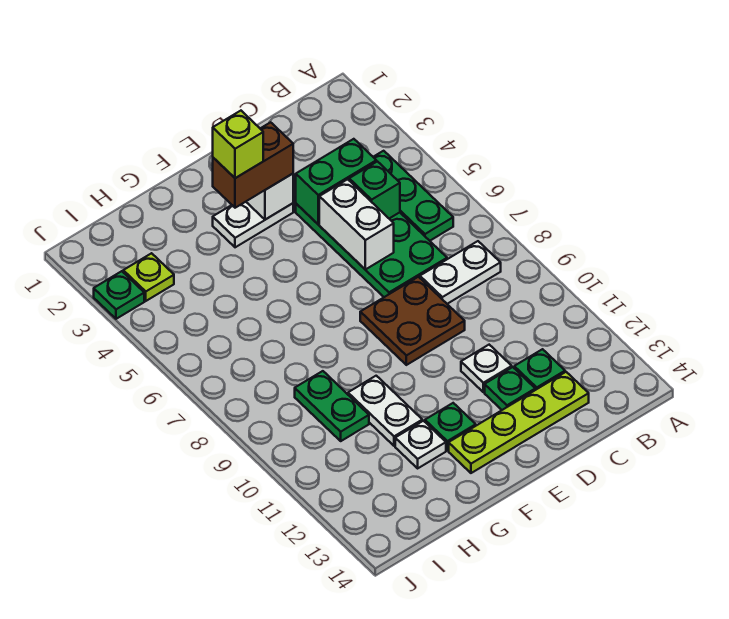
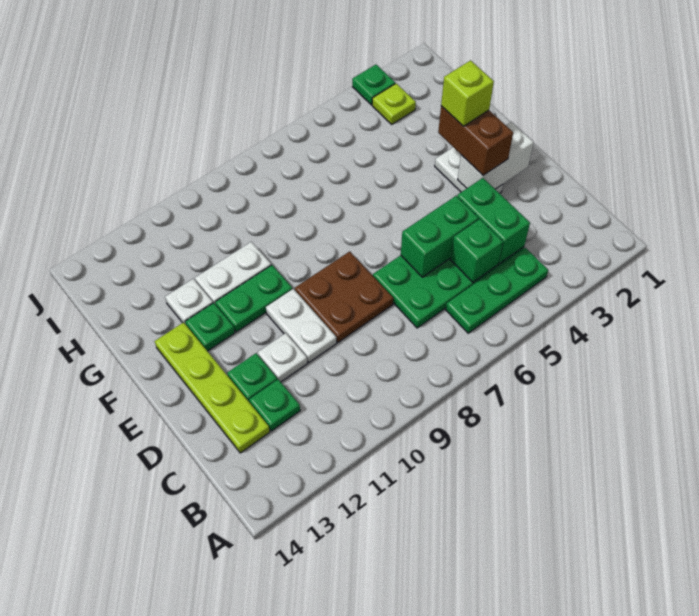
white plate B8:C8 level 1 -> white plate D10:E10 level 1
white brick D5:D6 level 2 -> green brick D5:D6 level 2
green plate H9:H10 level 1 -> green plate F10:F11 level 1

